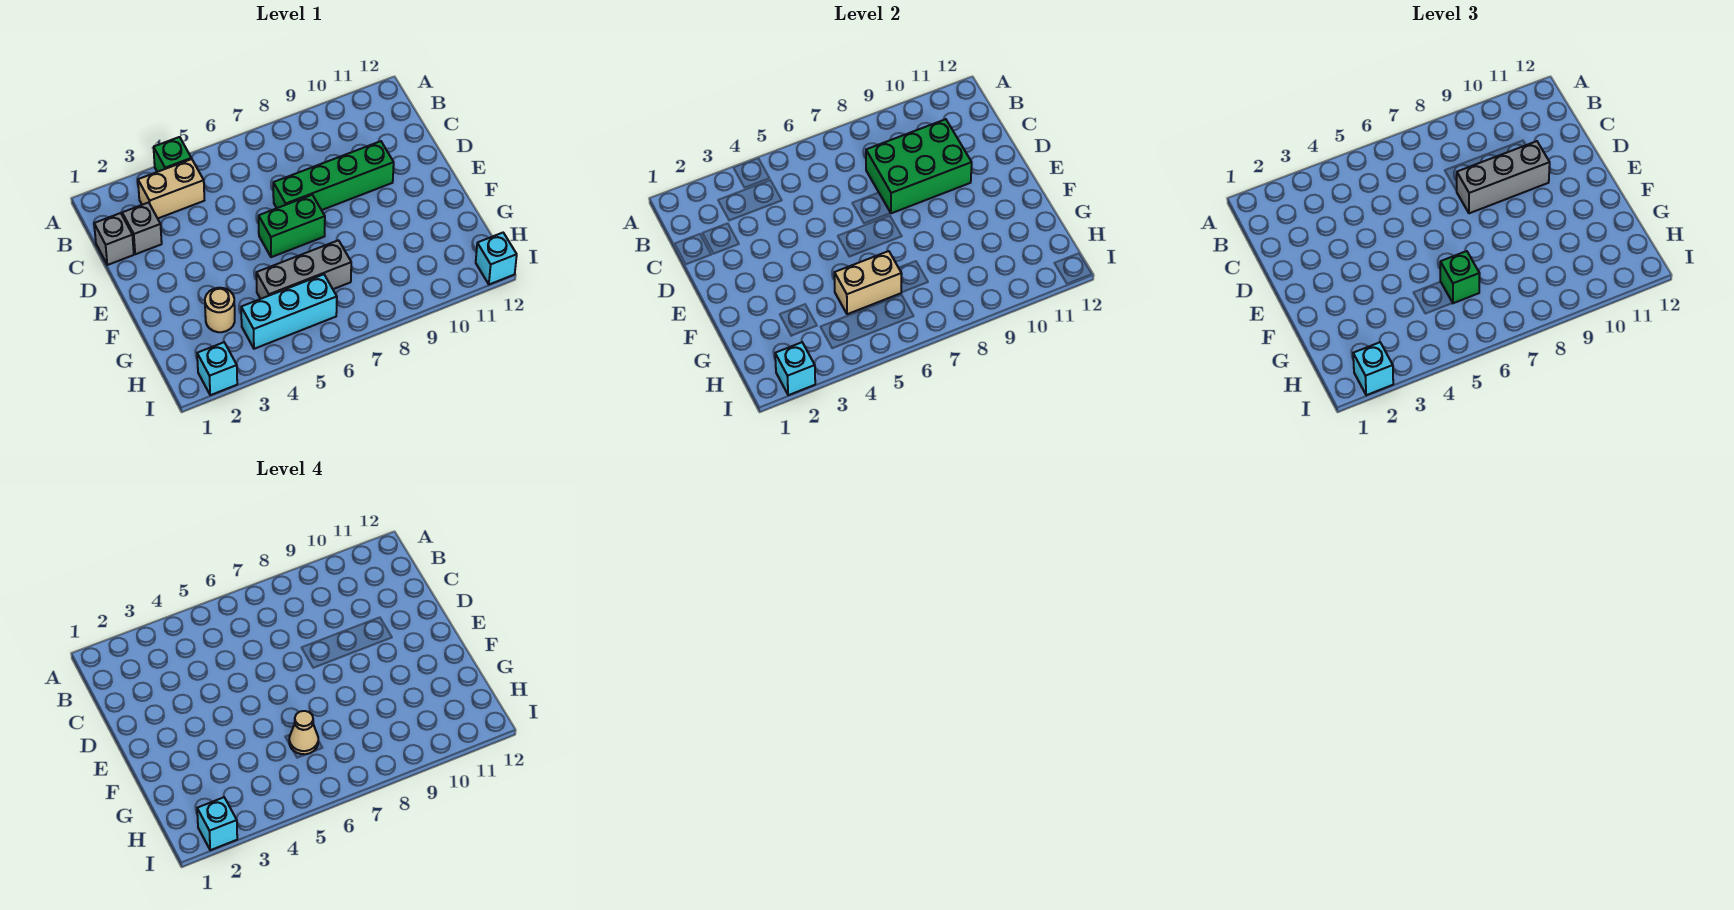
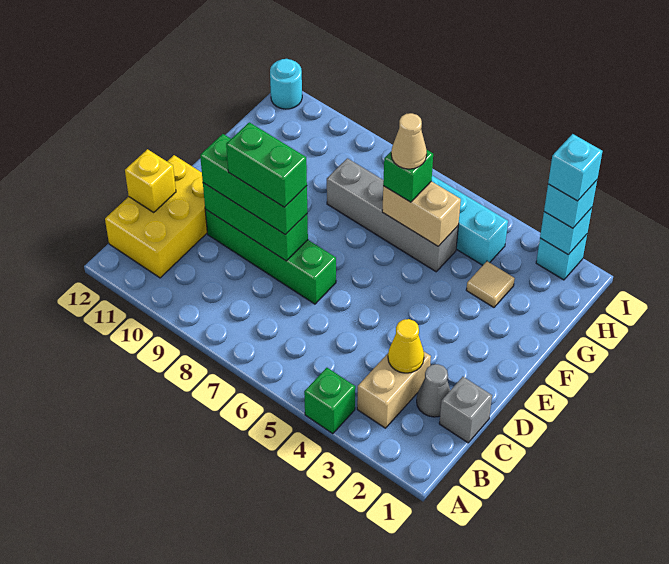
tan brick B3:B4 level 1 -> tan brick B3:C3 level 1
none -> yellow brick B11:D12 level 1
grey brick C2 level 1 -> grey cone C2 level 1
none -> yellow cone C3 level 2
green brick C8:D10 level 2 -> green brick D8:D10 level 2
none -> yellow brick C12 level 2
grey brick D8:D10 level 3 -> green brick D8:D10 level 3
green brick E6:E7 level 1 -> green brick D8:D9 level 4
tan round brick G3 level 1 -> tan tile G3 level 1
grey brick G5:G7 level 1 -> grey brick G5:G8 level 1
cyan brick I12 level 1 -> cyan round brick I12 level 1

